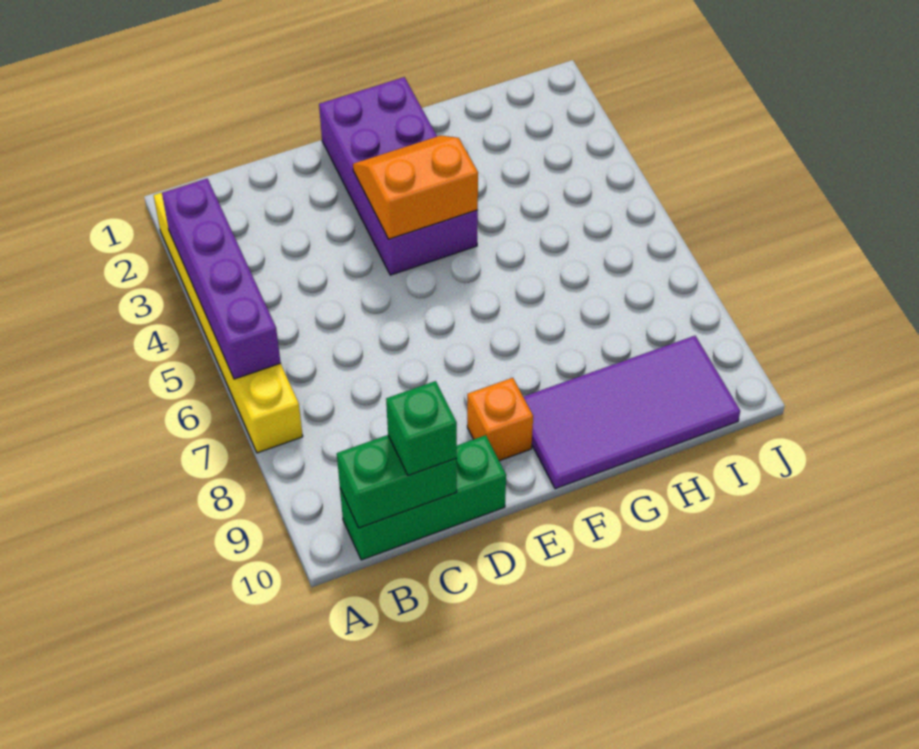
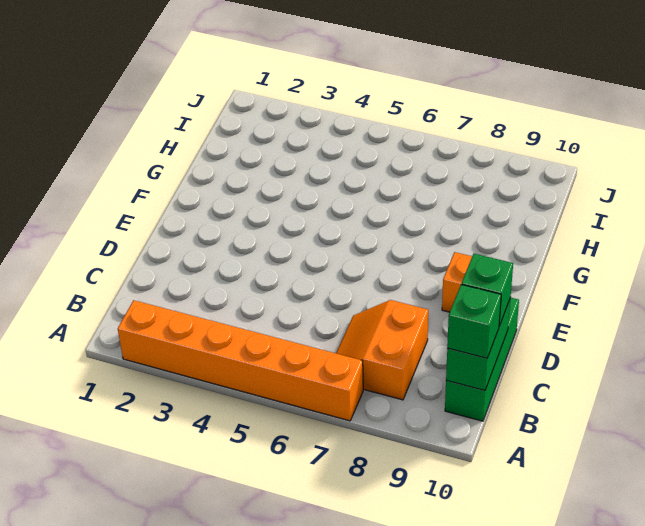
yellow brick A2:A7 level 1 -> orange brick A2:A7 level 1
purple brick A3:A6 level 2 -> none
none -> green brick B10 level 3
purple brick E1:F4 level 1 -> none
orange slope E3:F4 level 2 top 4 -> orange slope B7:C8 level 1 top 8
purple tile F9:I10 level 1 -> none

